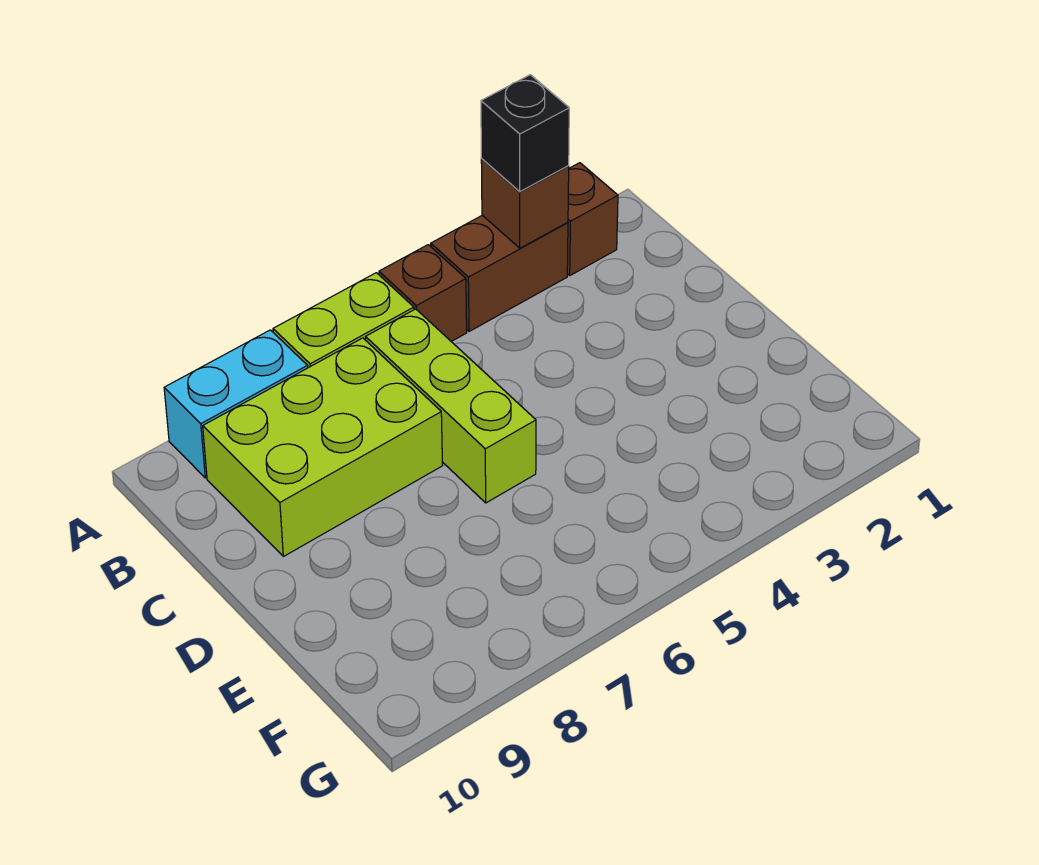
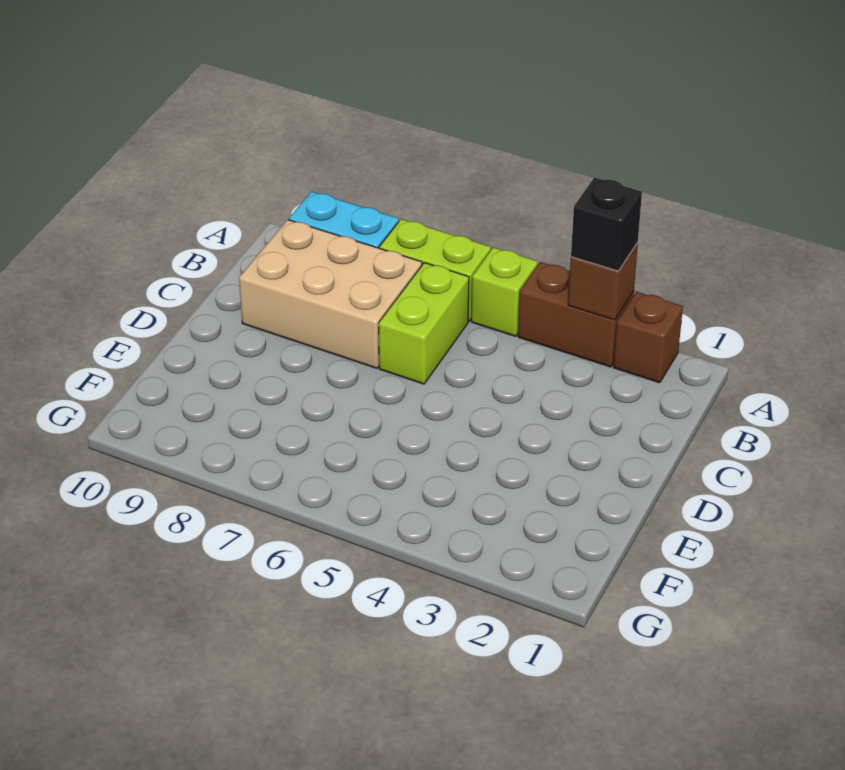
brown brick A5 level 1 -> lime brick A5 level 1
lime brick B6:D6 level 1 -> lime brick B6:C6 level 1
lime brick B7:C9 level 1 -> tan brick B7:C9 level 1

